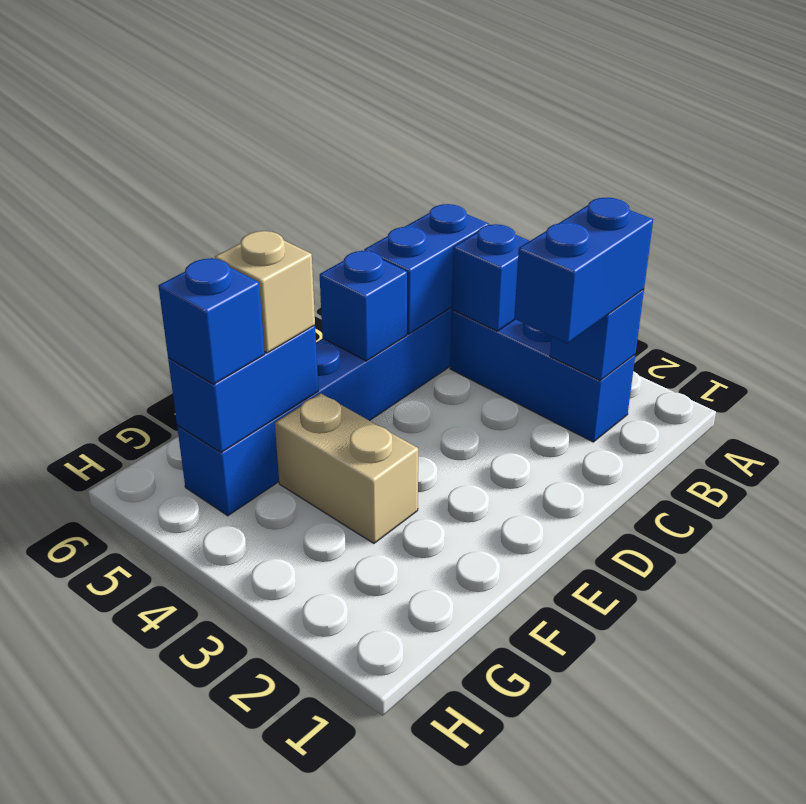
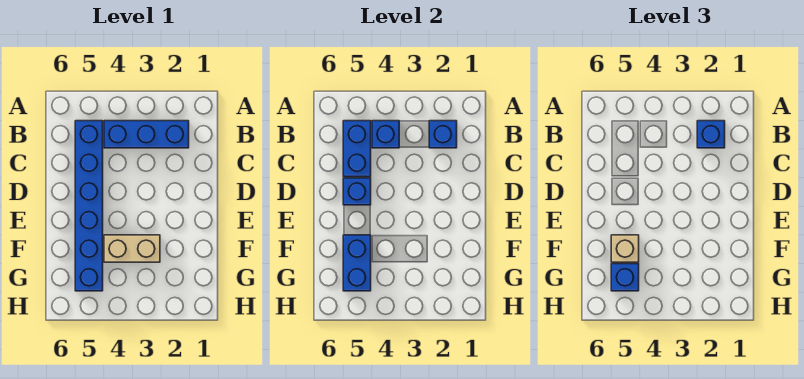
blue brick B2:C2 level 3 -> blue brick B2 level 3

